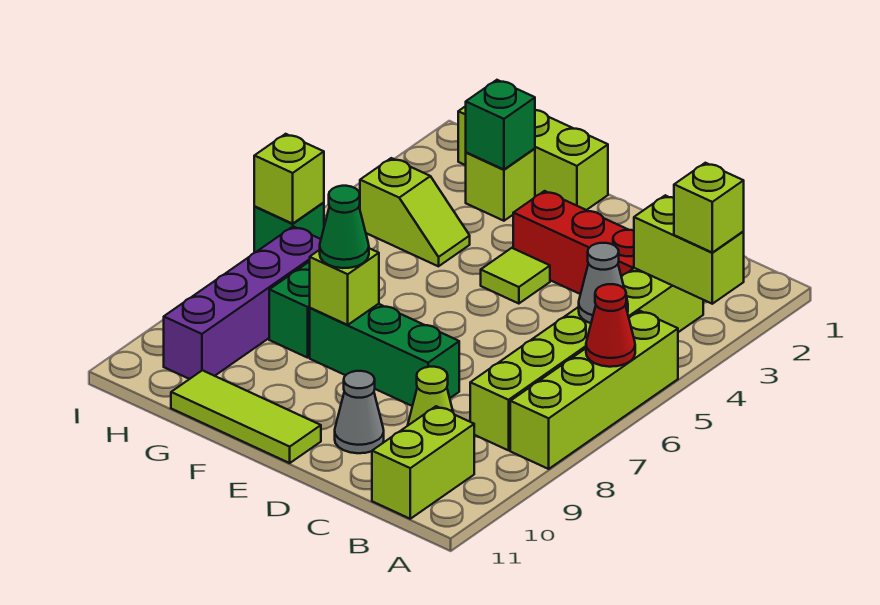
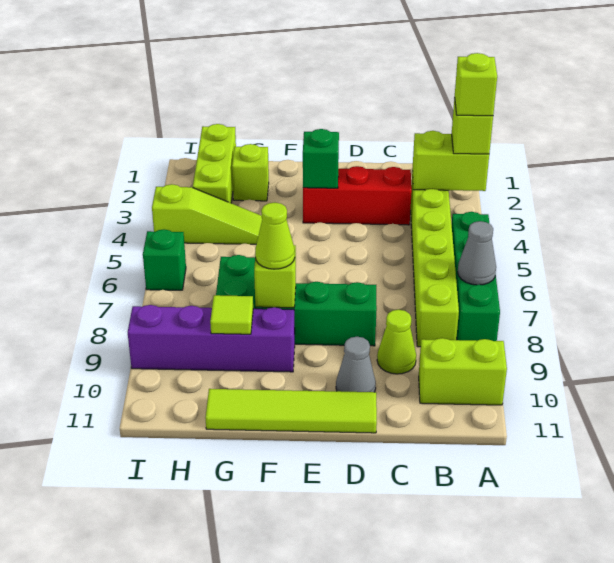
lime brick A5:A8 level 1 -> green brick A5:A8 level 1
red cone A6 level 2 -> none
grey cone B5 level 2 -> grey cone A7 level 2
lime brick B10:B11 level 1 -> lime brick A10:B10 level 1
lime tile E4 level 1 -> lime tile G9 level 2
lime tile E11:G11 level 1 -> lime tile D11:G11 level 1
lime brick F1:H1 level 1 -> lime brick H1:H3 level 1
green cone F8 level 3 -> lime cone F8 level 3
green brick G2 level 2 -> green brick E3 level 2
lime slope G4:H4 level 1 top H -> lime slope G4:I4 level 1 top I
purple brick H7:H10 level 1 -> purple brick F9:I9 level 1
lime brick I6 level 2 -> lime brick A3 level 4

